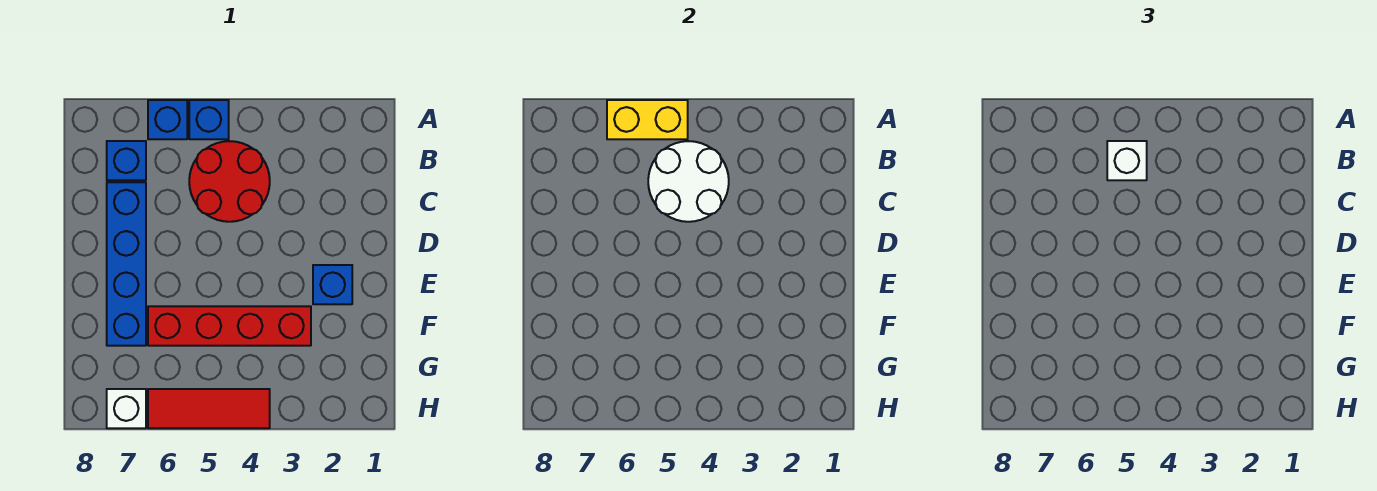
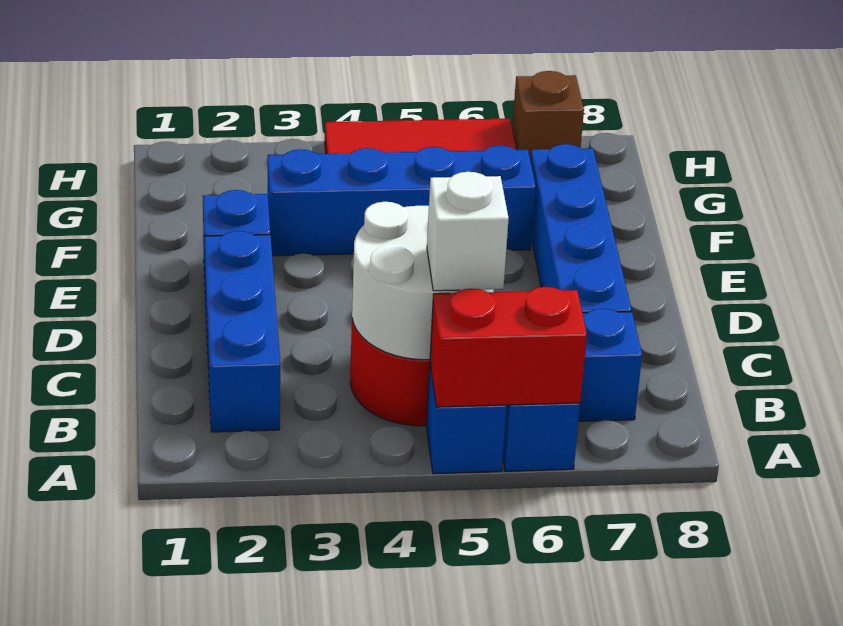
yellow brick A5:A6 level 2 -> red brick A5:A6 level 2
none -> blue brick B2:D2 level 1
red brick F3:F6 level 1 -> blue brick F3:F6 level 1
white brick H7 level 1 -> brown brick H7 level 1

